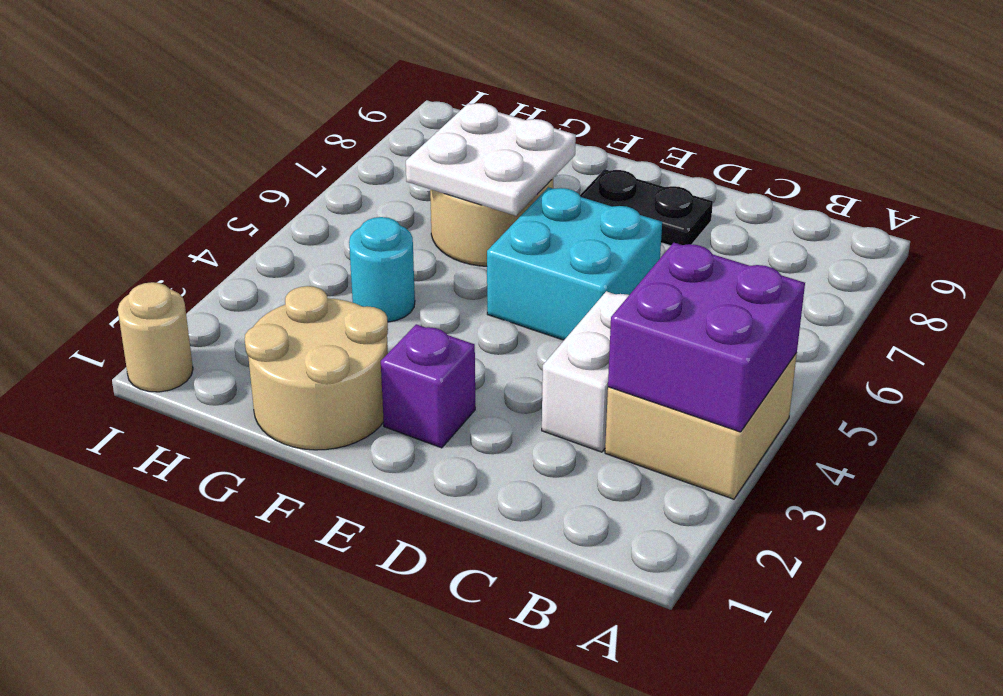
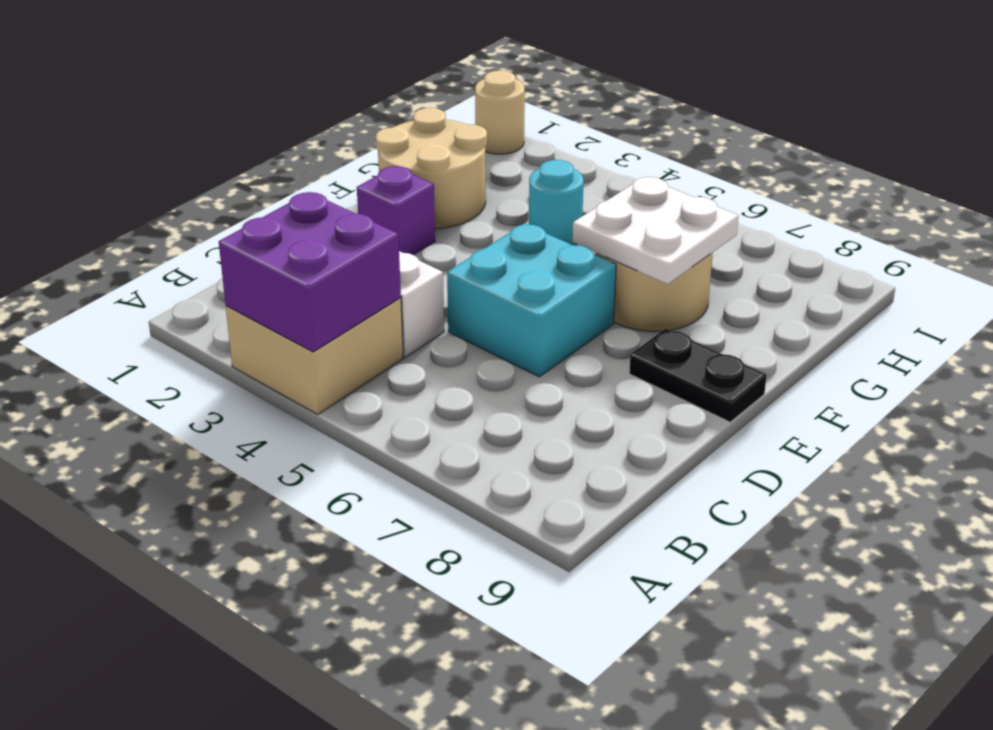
black plate D8:E8 level 1 -> black plate E8:E9 level 1

